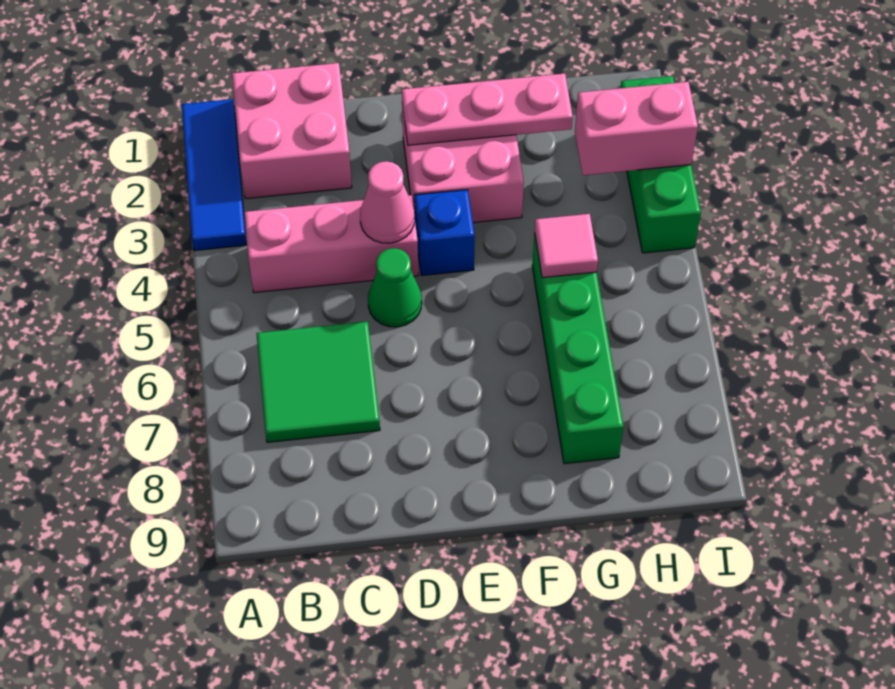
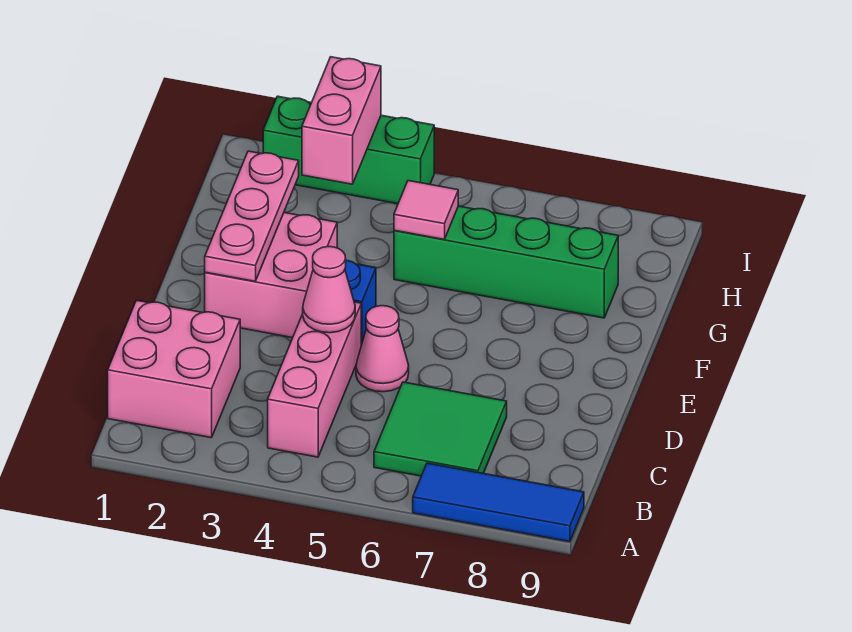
blue tile A1:A3 level 1 -> blue tile A7:A9 level 1
green cone D5 level 1 -> pink cone D5 level 1

